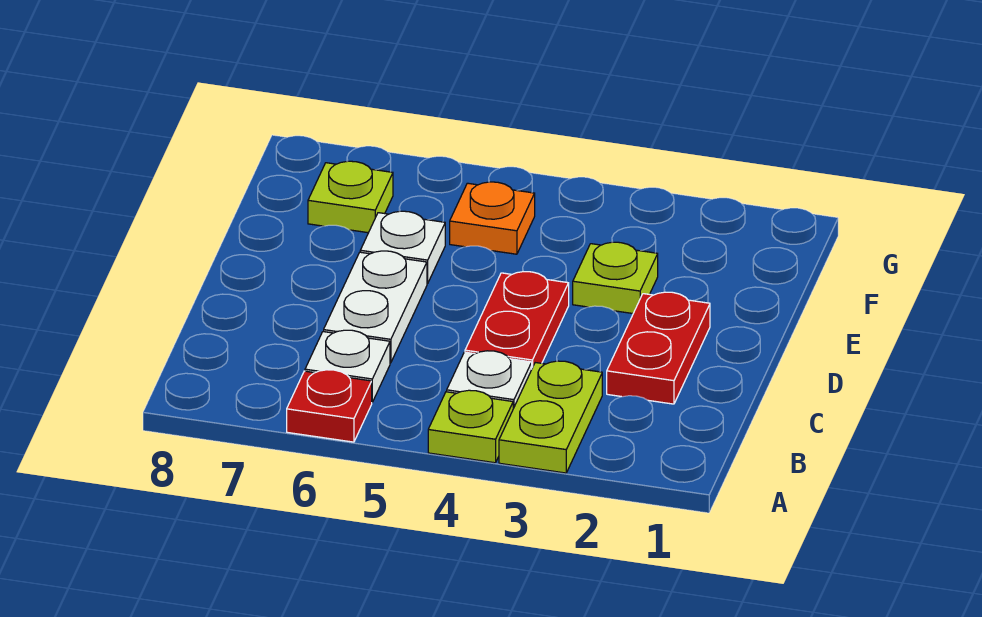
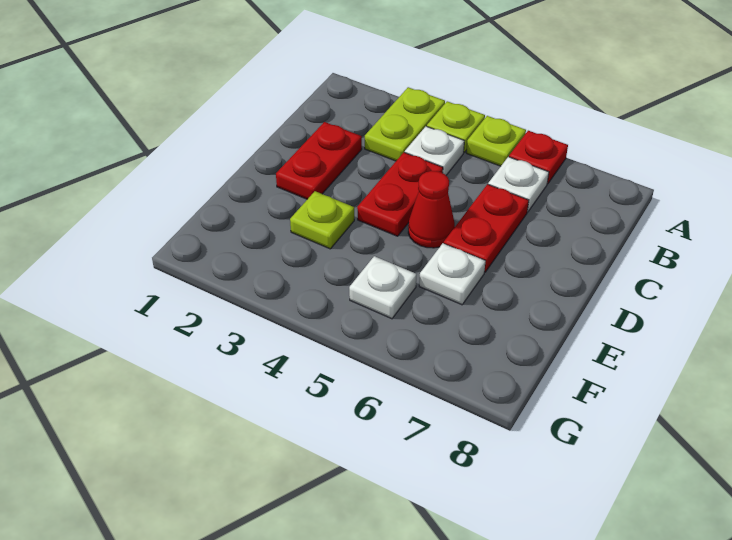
white plate C6:D6 level 1 -> red plate C6:D6 level 1
none -> red cone D5 level 1
orange plate F5 level 1 -> white plate F5 level 1
lime plate F7 level 1 -> lime plate A5 level 1

